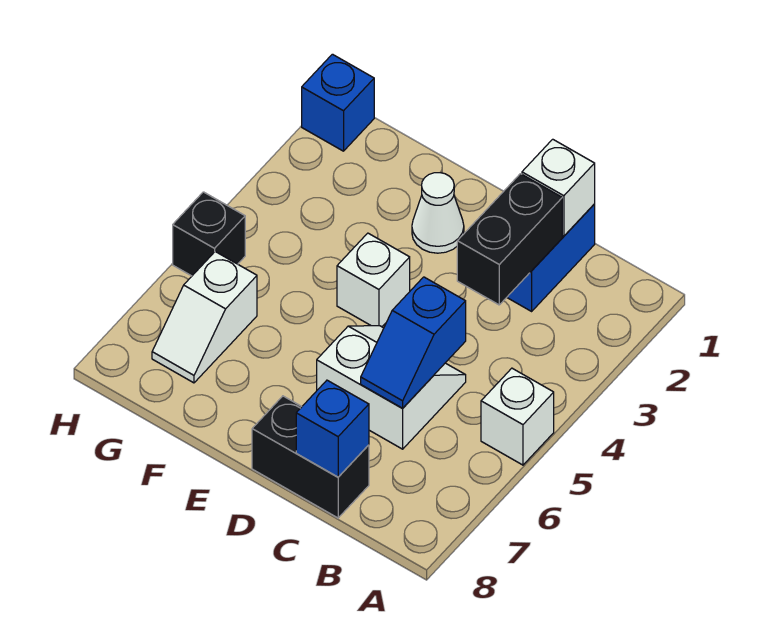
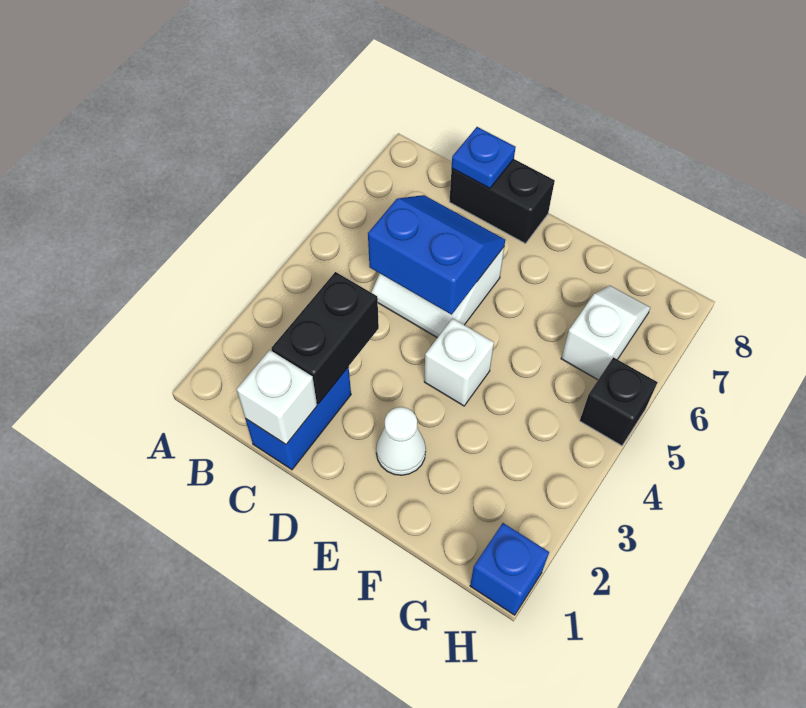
white brick A5 level 1 -> none
blue slope C5:C6 level 2 top 5 -> blue slope C5:D6 level 2 top 5
blue brick C8 level 2 -> blue plate C8 level 2

